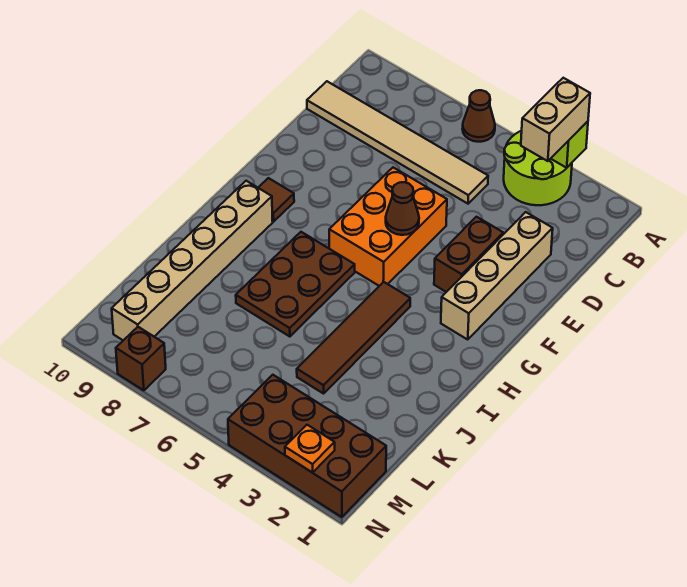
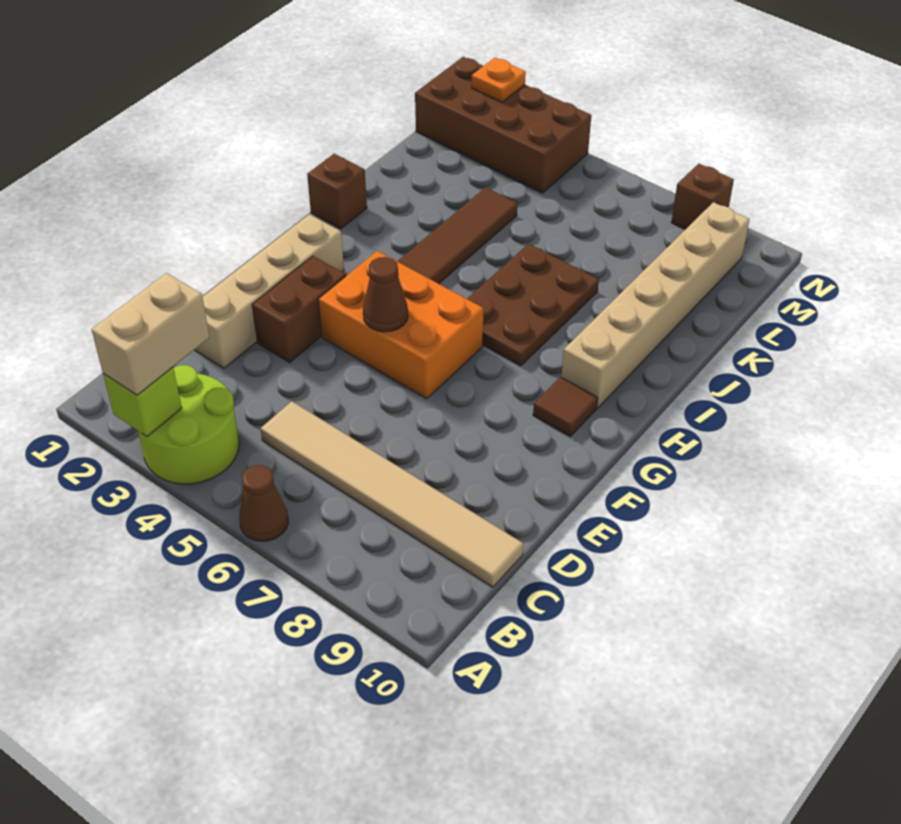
orange brick E5:G6 level 1 -> orange brick F4:G6 level 1
none -> brown brick I1 level 1

